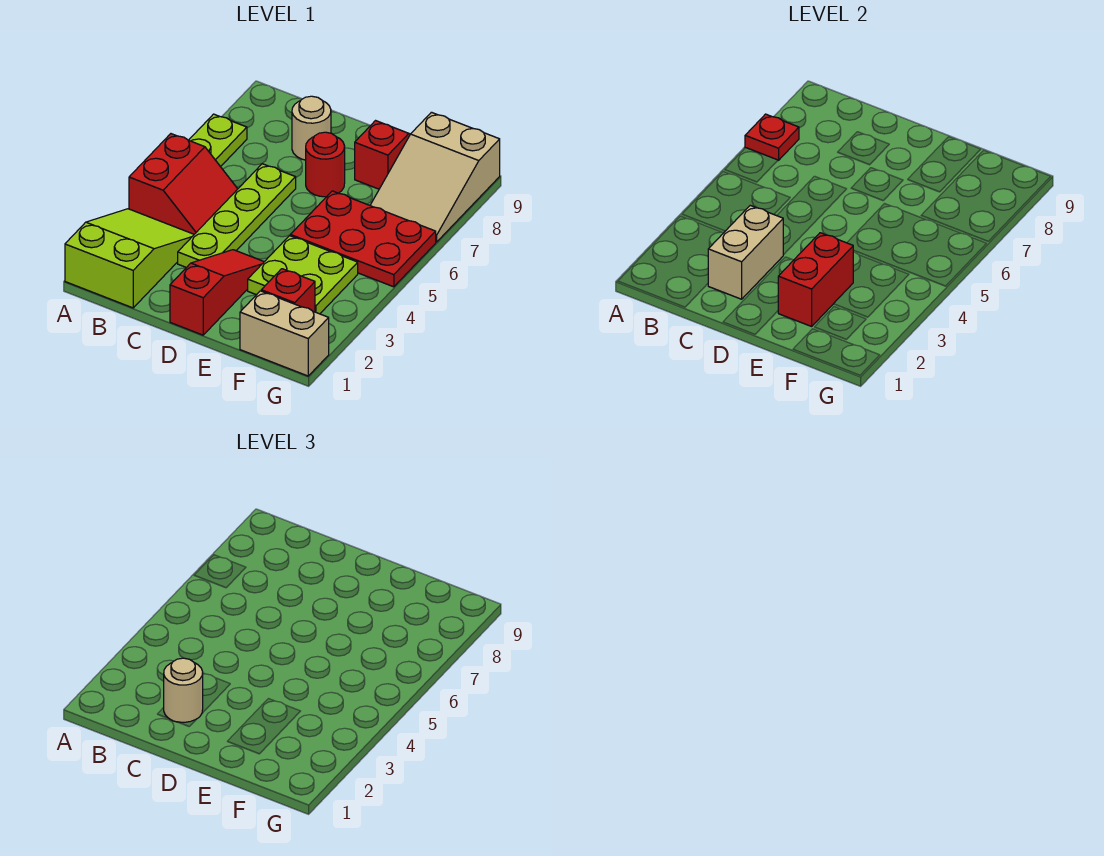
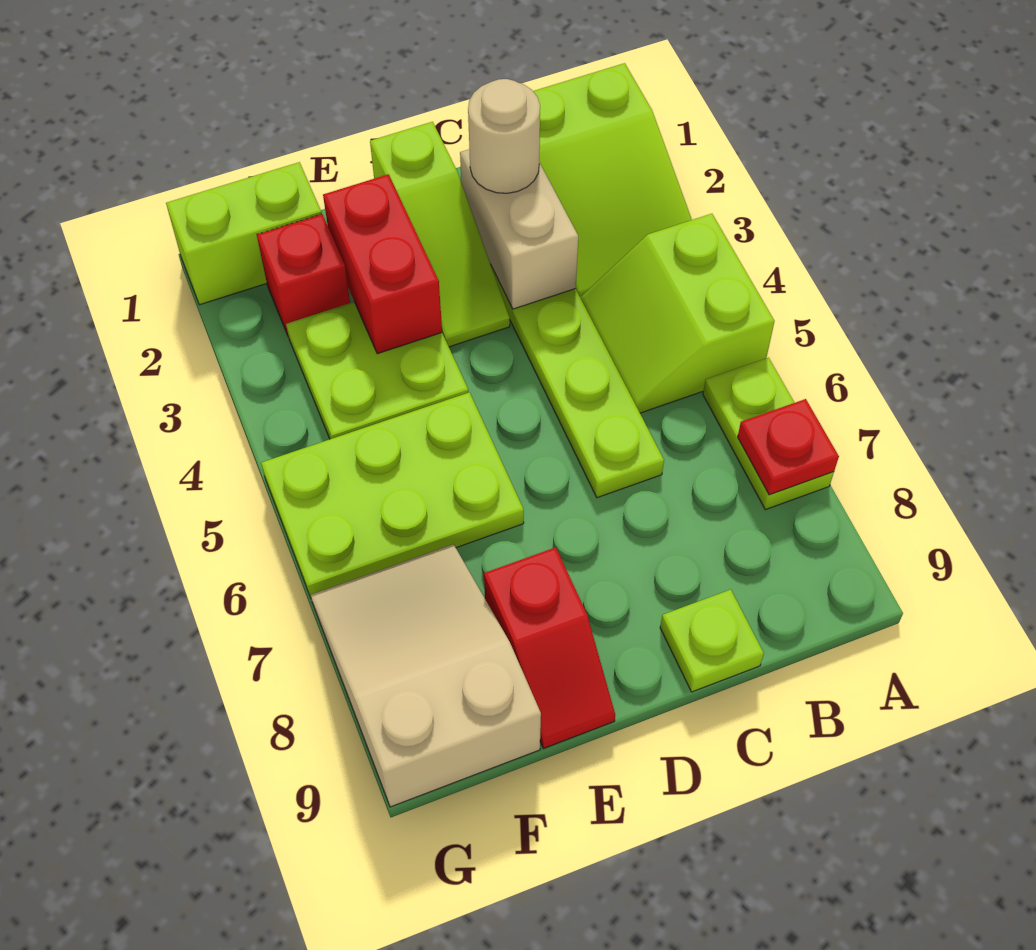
red slope A4:B5 level 1 top A -> lime slope A4:B5 level 1 top A
tan round brick C8 level 1 -> none
none -> lime plate C9 level 1
red slope D1:D3 level 1 top 1 -> lime slope D1:D3 level 1 top 1
red round brick D7 level 1 -> none
red plate E5:G6 level 1 -> lime plate E5:G6 level 1
tan brick F1:G1 level 1 -> lime brick F1:G1 level 1

